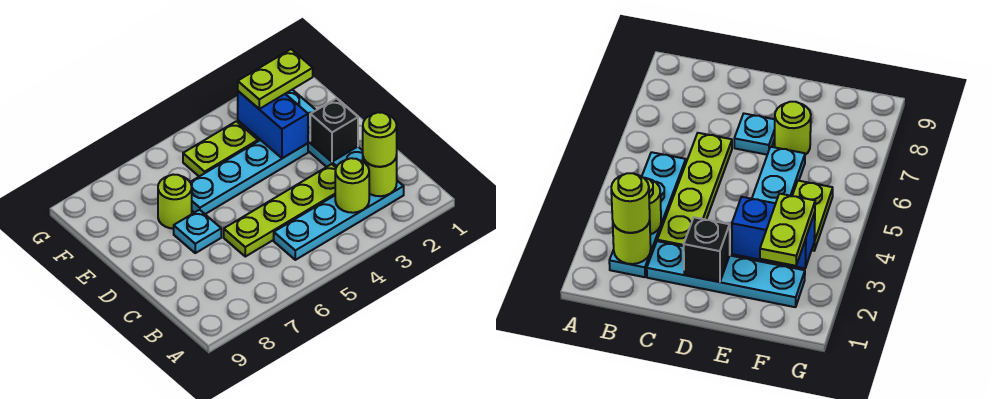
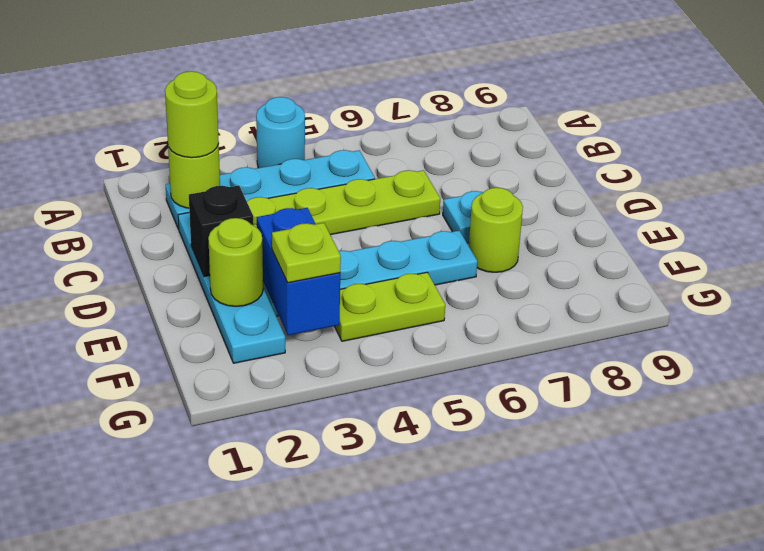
none -> cyan round brick A4 level 1
lime round brick B3 level 2 -> lime round brick E2 level 2
lime plate F2:F3 level 3 -> lime plate F3 level 3

